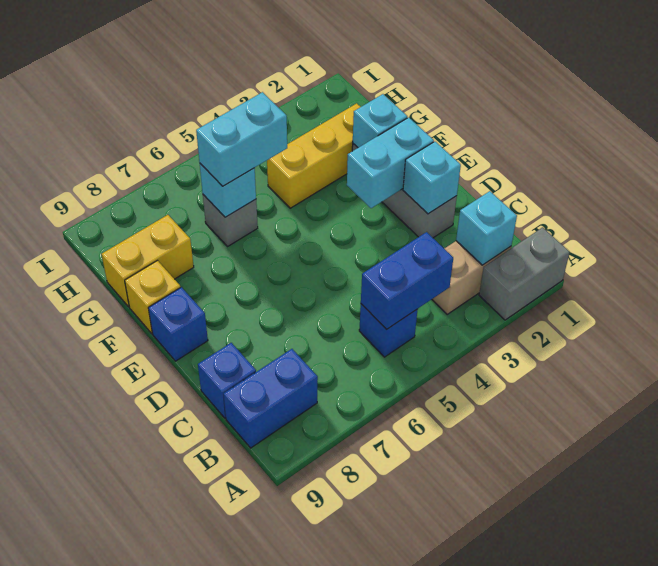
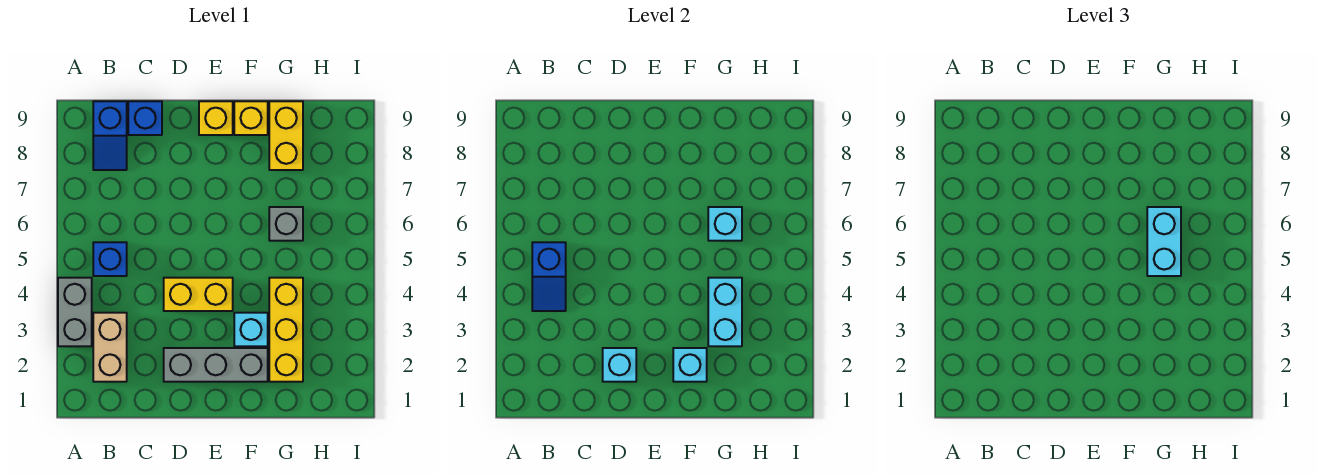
grey brick A1:A2 level 1 -> grey brick A3:A4 level 1
cyan brick B2 level 2 -> cyan brick F3 level 1
blue brick B4:B5 level 2 -> blue slope B4:B5 level 2 top 5
blue brick B8:B9 level 1 -> blue slope B8:B9 level 1 top 9
none -> yellow brick D4:E4 level 1
cyan brick E2:E3 level 2 -> cyan brick G3:G4 level 2
blue brick E9 level 1 -> yellow brick E9 level 1

